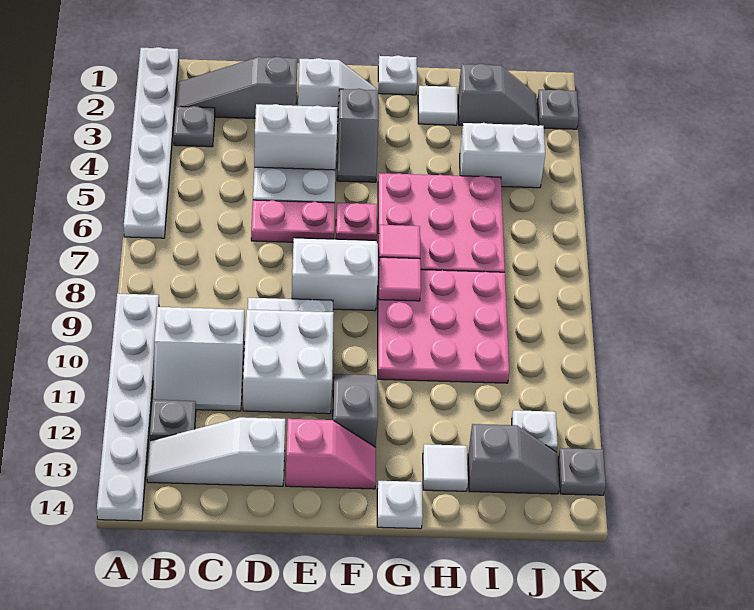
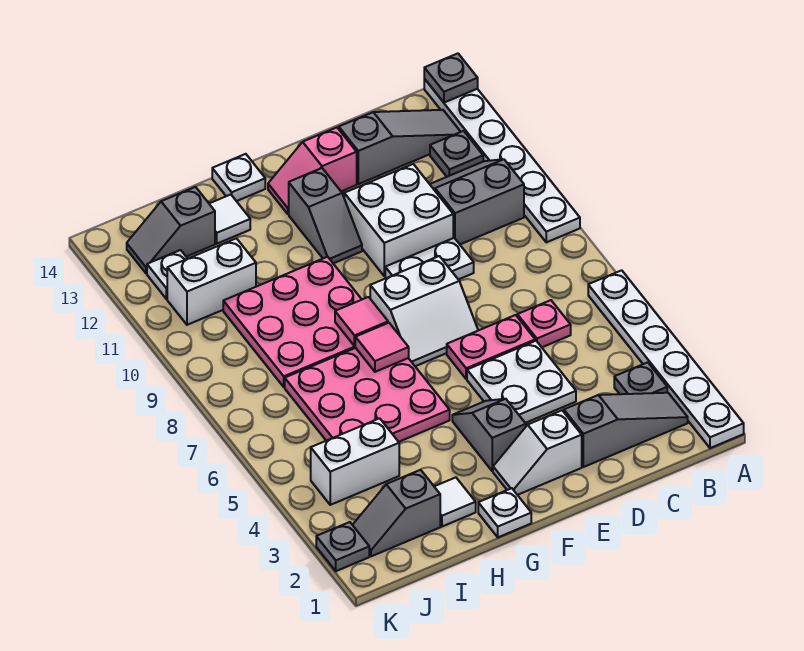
white slope B10:C11 level 1 top 10 -> grey slope B10:C11 level 1 top 10
white slope B13:D13 level 1 top D -> grey slope B13:D13 level 1 top D
white brick D4:E4 level 2 -> white brick I11:J11 level 1
pink plate F6 level 1 -> pink plate C6 level 1
grey plate K13 level 1 -> grey plate A14 level 2

